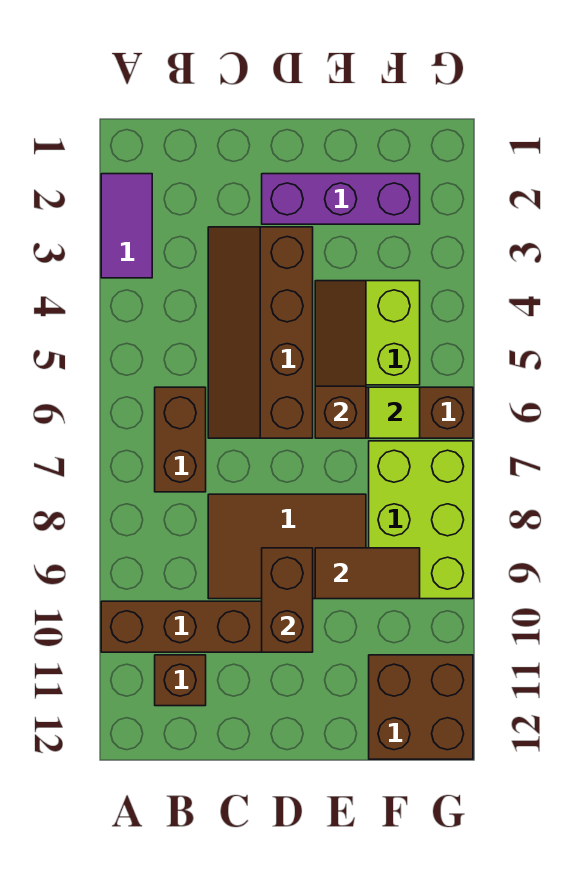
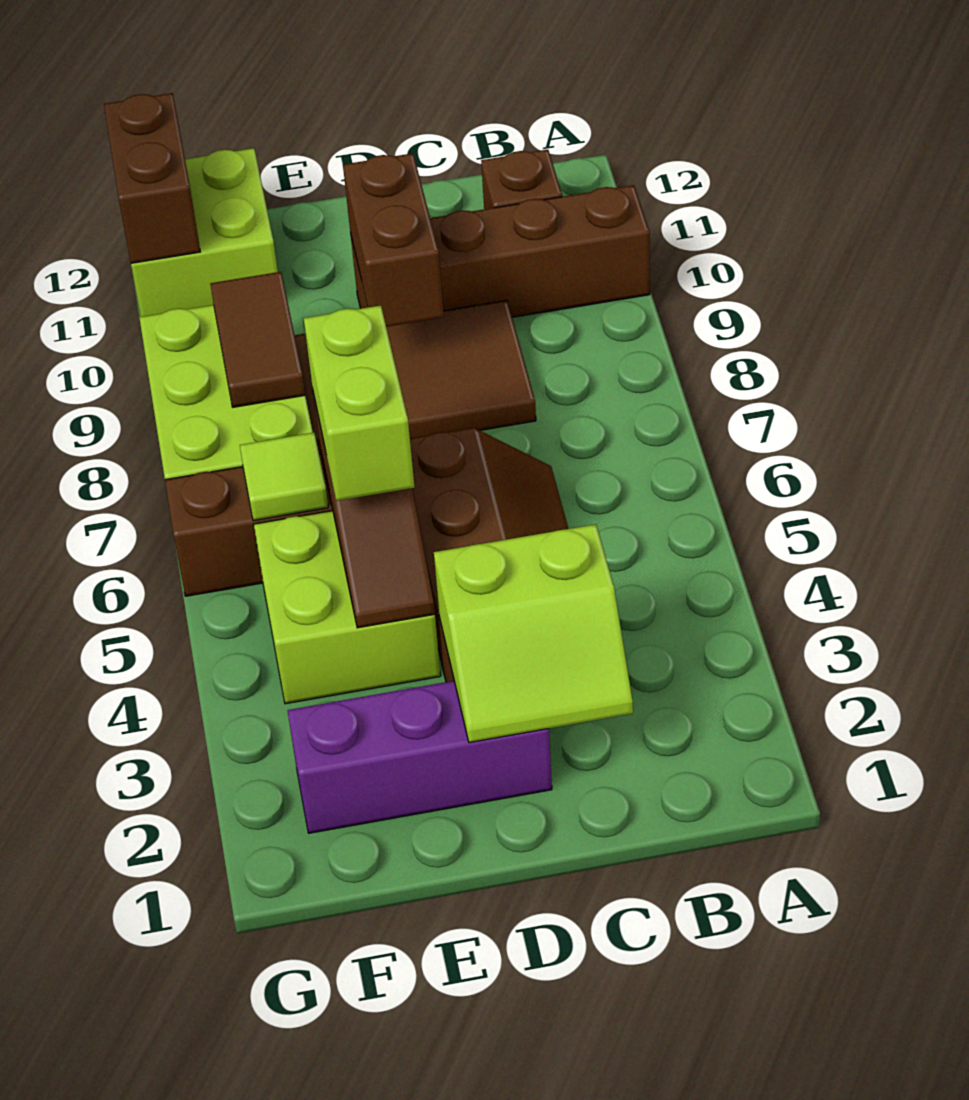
purple tile A2:A3 level 1 -> none
brown brick B6:B7 level 1 -> brown brick G11:G12 level 2
none -> lime slope C2:D3 level 2 top 3
none -> lime brick E5:E6 level 3
brown tile E9:F9 level 2 -> brown tile F8:F9 level 2
brown brick F11:G12 level 1 -> lime brick F11:G12 level 1

